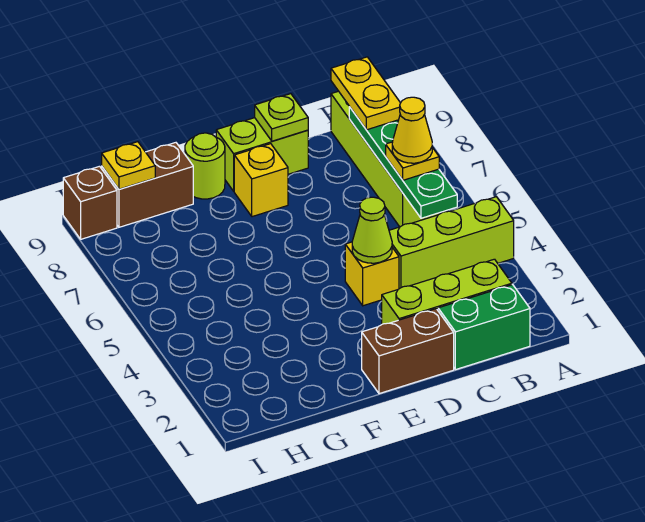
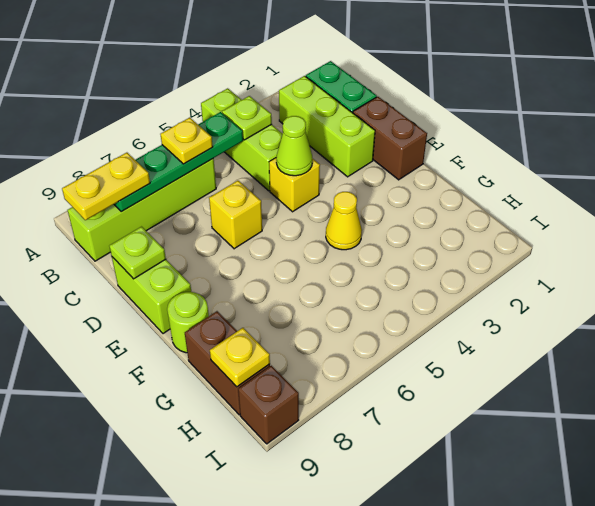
none -> lime plate B4 level 2
yellow cone B6 level 4 -> yellow cone F4 level 1
yellow brick E8 level 1 -> yellow brick D6 level 1

